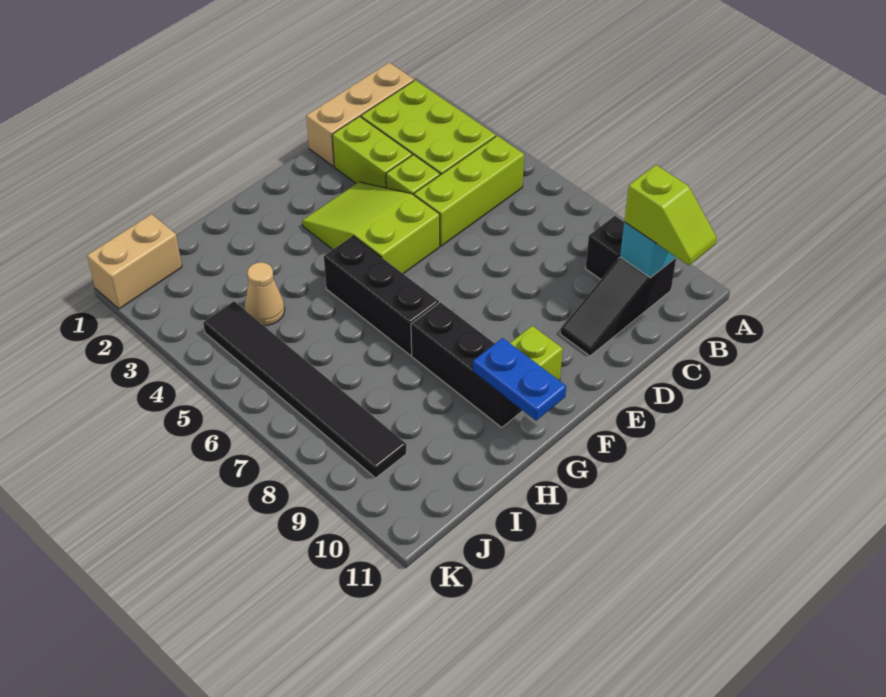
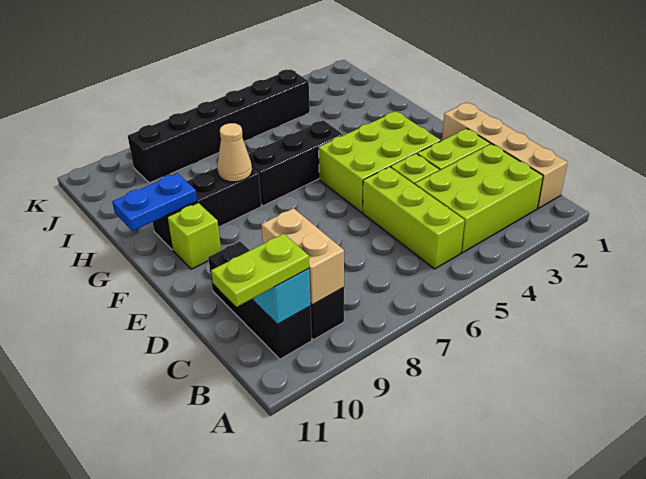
tan brick B1:D1 level 1 -> tan brick B1:E1 level 1
black slope B10:D10 level 1 top B -> black brick B10:D10 level 1
lime slope B10:B11 level 3 top 10 -> lime plate B10:B11 level 3
lime slope E3:F5 level 1 top 5 -> lime brick E3:F5 level 1
tan cone I4 level 1 -> tan cone G8 level 2
tan brick J1:K1 level 1 -> tan brick B9:C9 level 2
black tile J4:J9 level 1 -> black brick J4:J9 level 1

